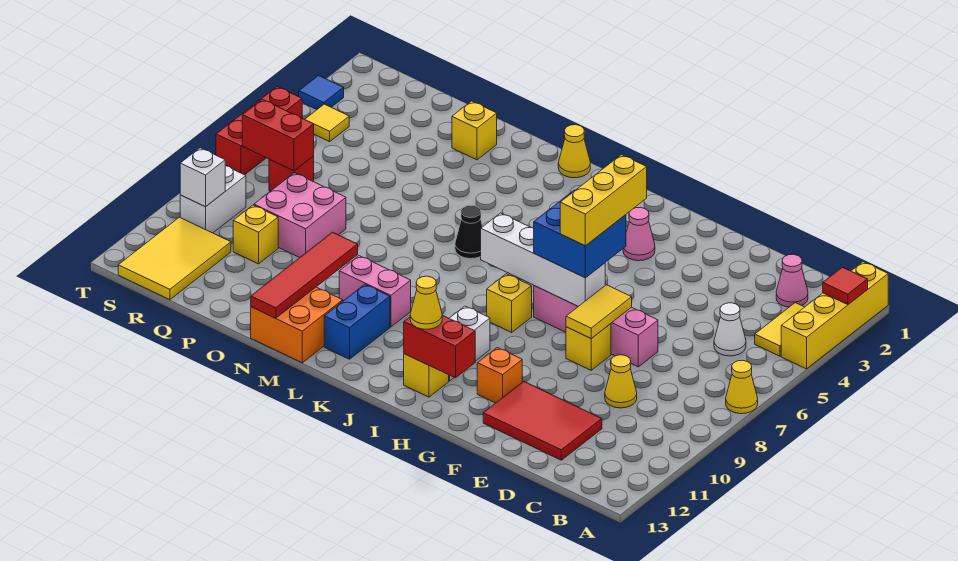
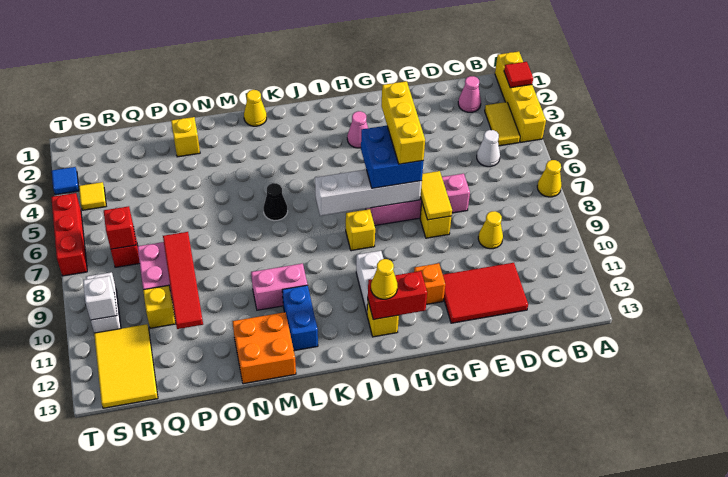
red tile N10:N13 level 2 -> red tile P8:P11 level 2
red brick R7:S7 level 2 -> red brick R7 level 2

